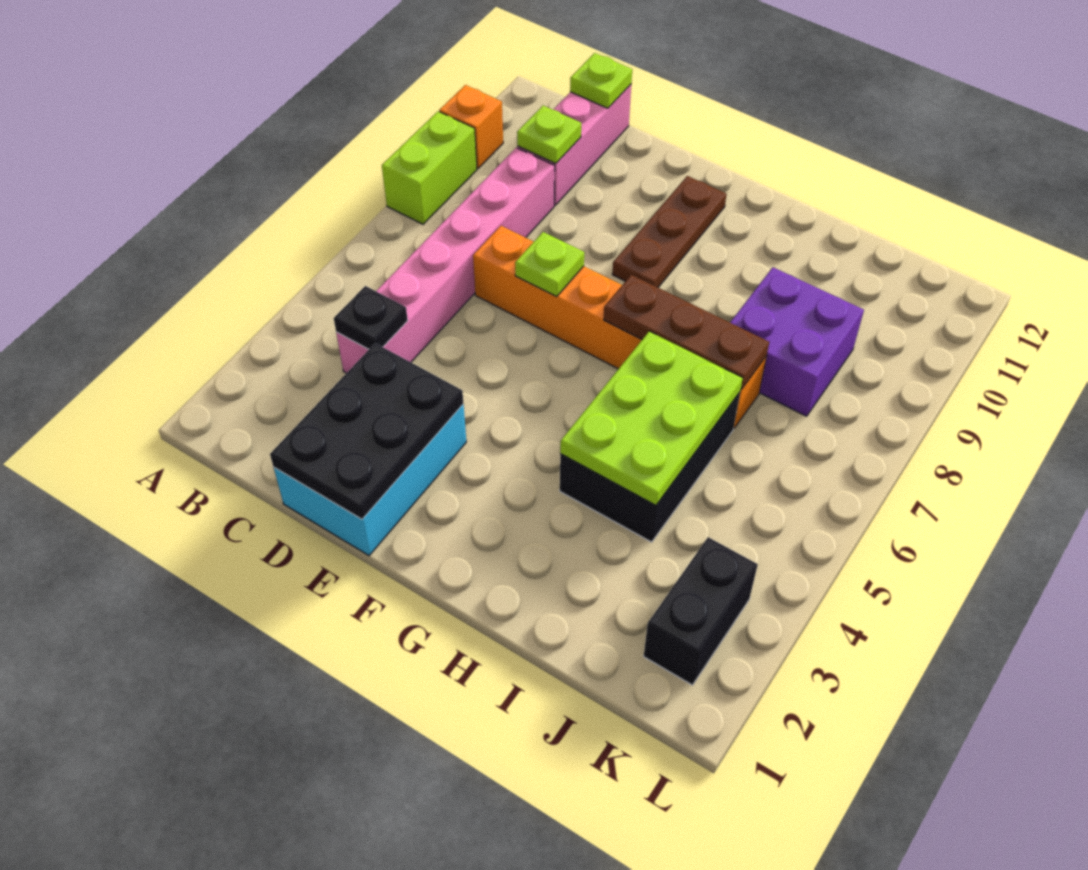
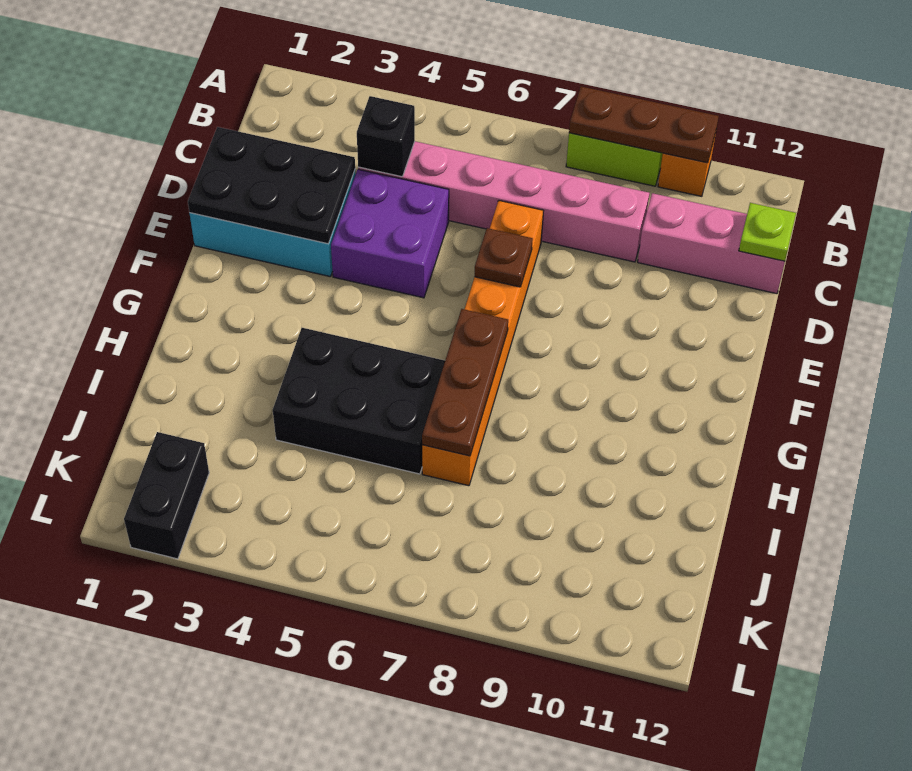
black plate C4 level 2 -> black brick C4 level 2
lime plate C10 level 2 -> none
lime plate E7 level 2 -> brown plate E7 level 2
brown plate F9:F11 level 1 -> brown plate A8:A10 level 2
lime plate H4:I6 level 2 -> none
purple brick I8:J9 level 1 -> purple brick D4:E5 level 1
black brick K2:K3 level 1 -> black brick K2:L2 level 1

